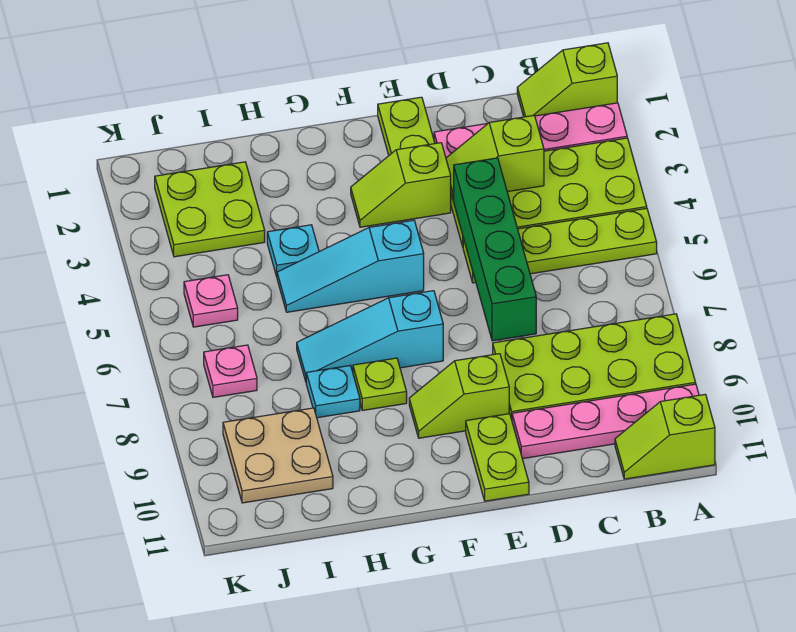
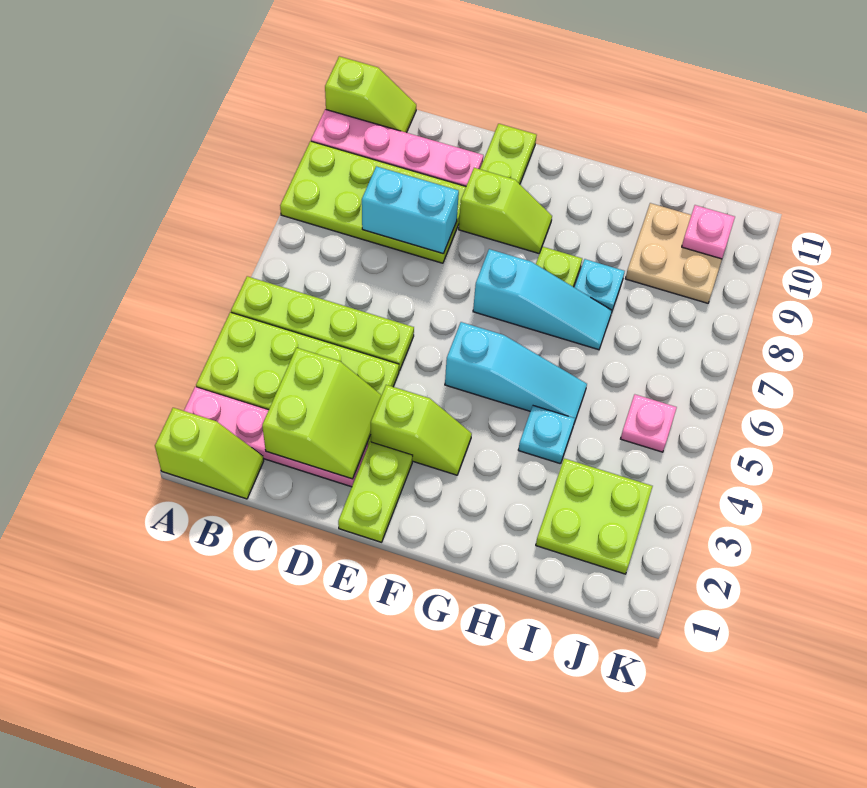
lime slope C3:D3 level 2 top C -> lime slope C2:D3 level 2 top C
none -> cyan brick C8:D8 level 2
green brick D4:D7 level 2 -> none
pink plate J7 level 1 -> pink plate J10 level 2

